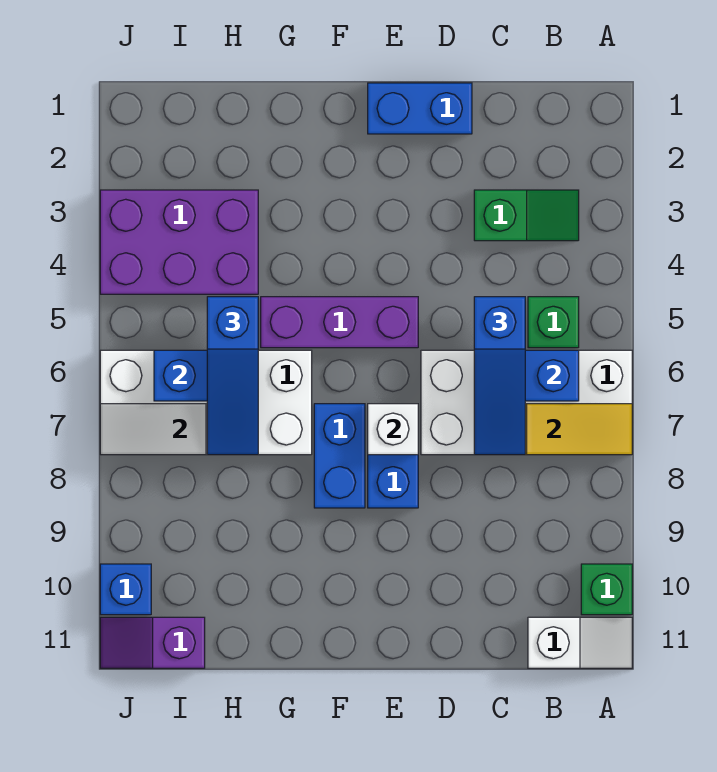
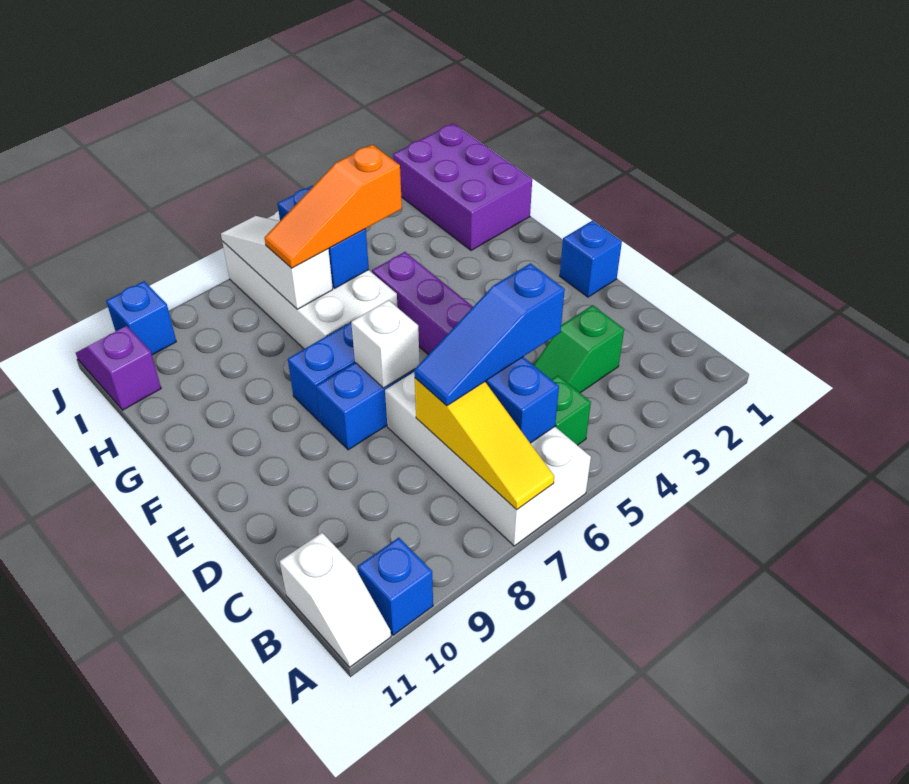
green brick A10 level 1 -> blue brick A10 level 1
green slope B3:C3 level 1 top C -> green slope C3:C4 level 1 top 3
blue brick D1:E1 level 1 -> blue brick E1 level 1
purple brick H3:J4 level 1 -> purple brick H1:J2 level 1
blue slope H5:H7 level 3 top 5 -> orange slope H5:H7 level 3 top 5

